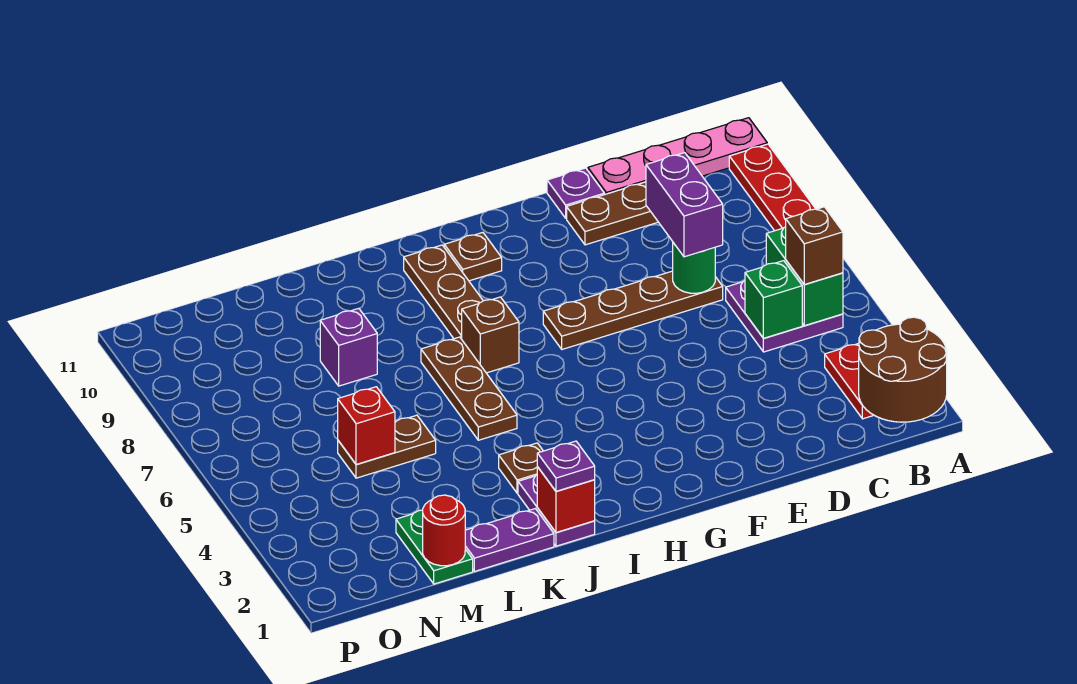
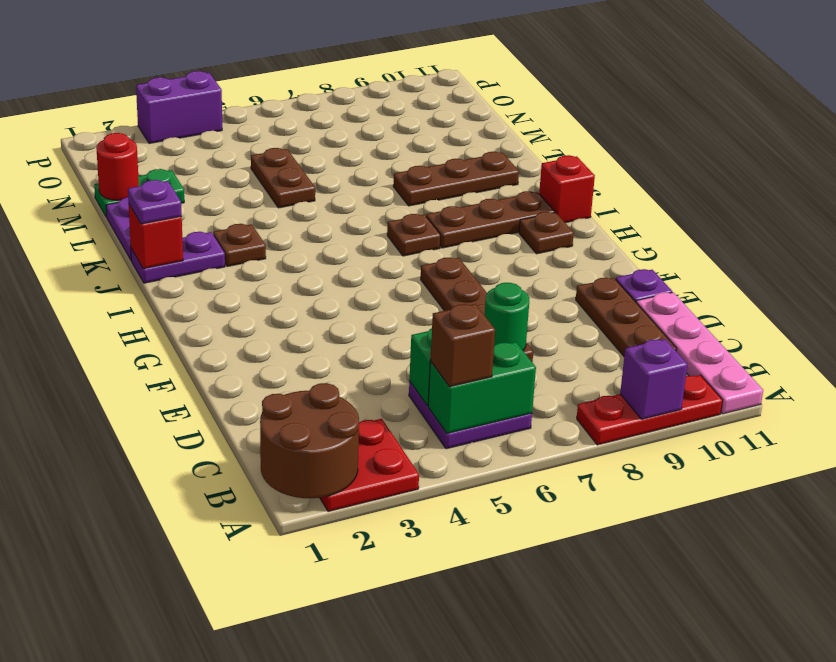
purple brick D7:D8 level 3 -> purple brick P3:P4 level 1
brown brick I7 level 1 -> brown plate I7 level 1
brown plate J5:J7 level 1 -> brown plate K8:K10 level 1
purple brick L8 level 1 -> purple brick A9 level 2
red brick M5 level 2 -> red brick I11 level 1

